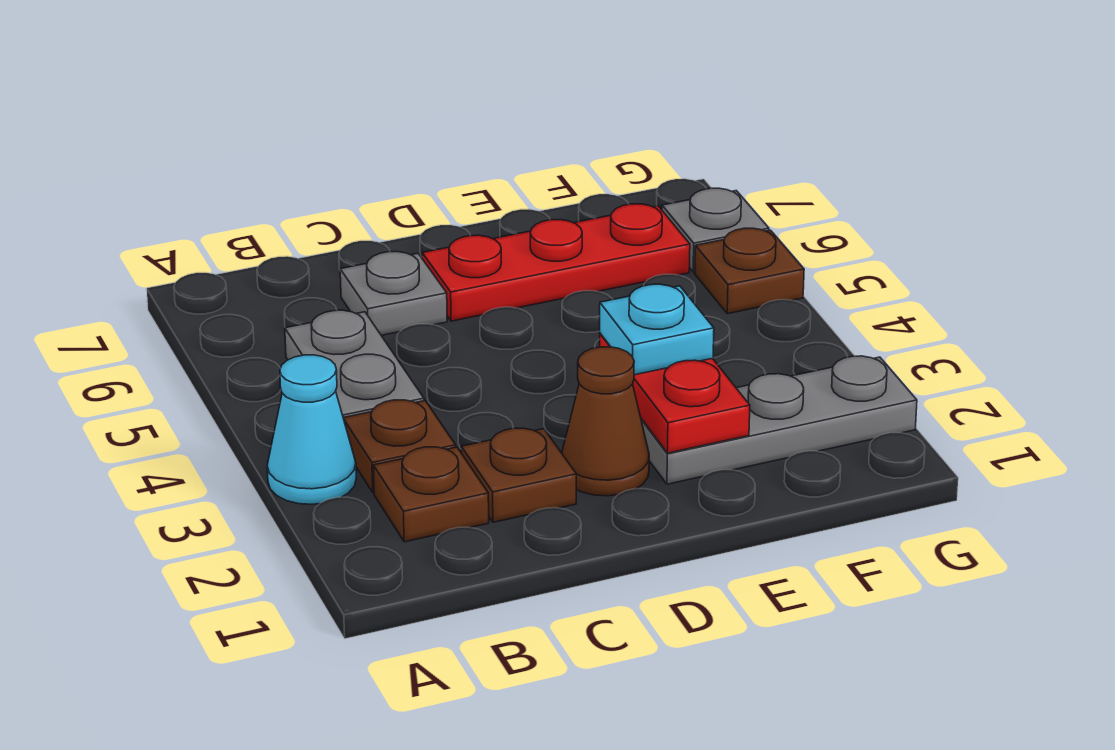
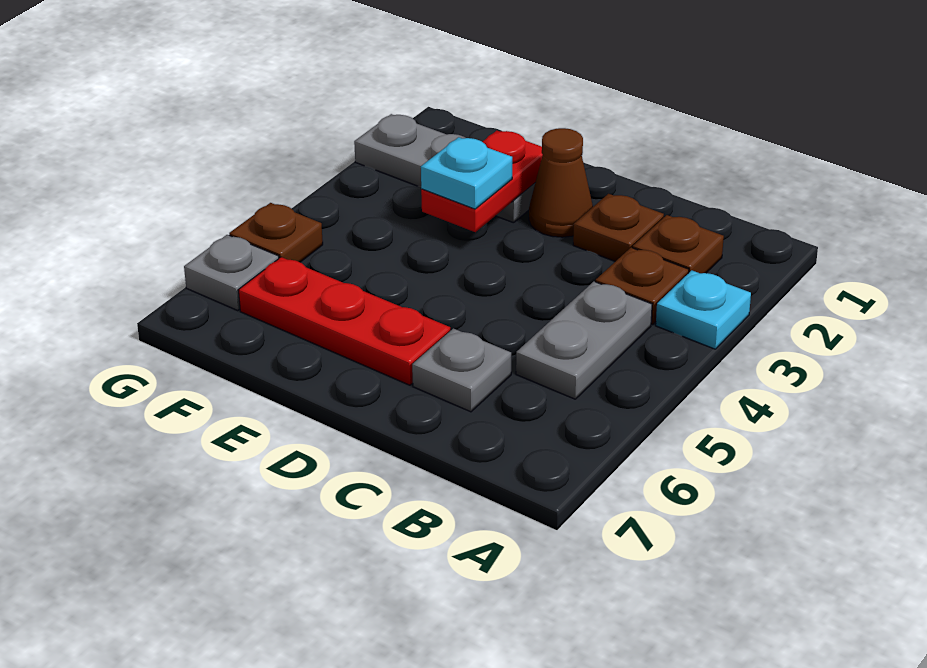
cyan cone A3 level 1 -> cyan plate A3 level 1

